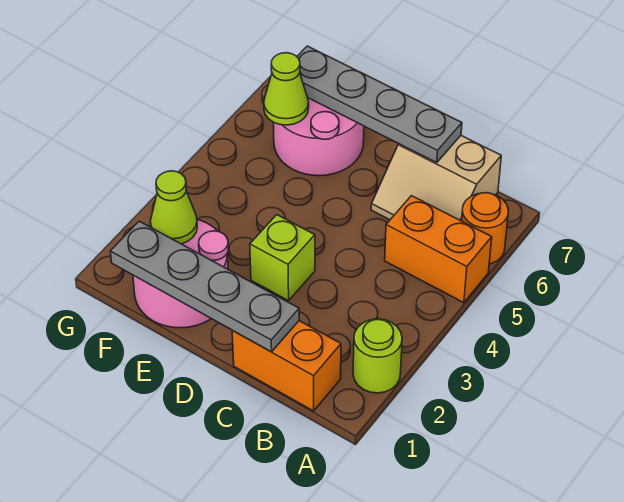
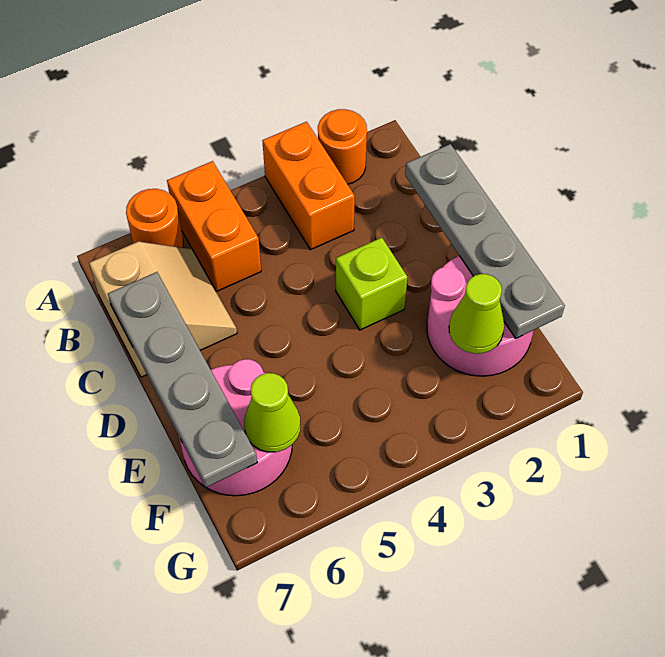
lime round brick A2 level 1 -> orange round brick A2 level 1
orange brick B1:C1 level 1 -> orange brick A3:B3 level 1

